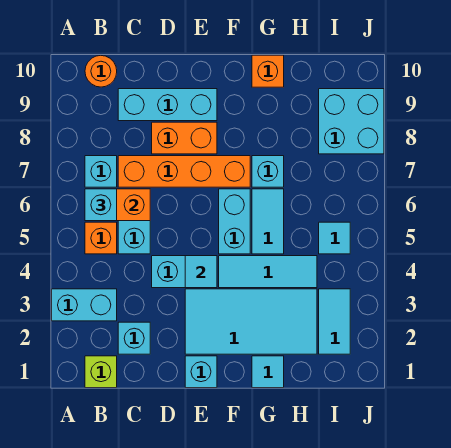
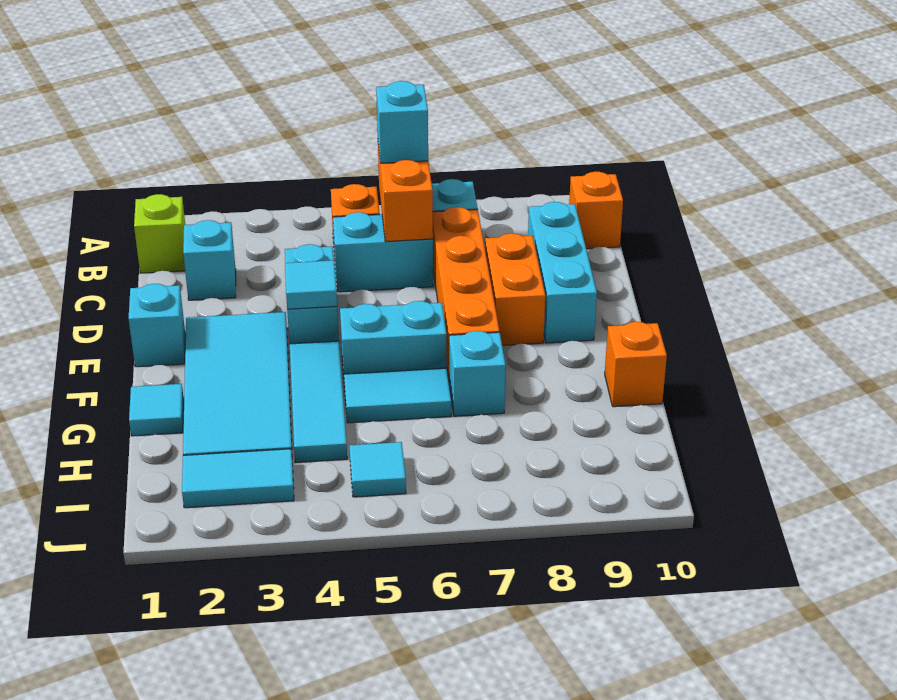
cyan brick A3:B3 level 1 -> none
orange round brick B10 level 1 -> orange brick B10 level 1
cyan brick I8:J9 level 1 -> none

